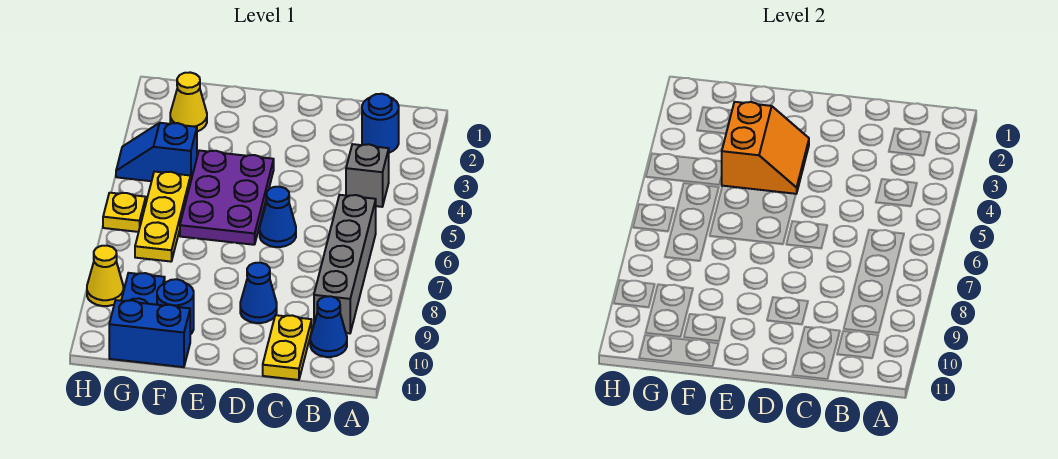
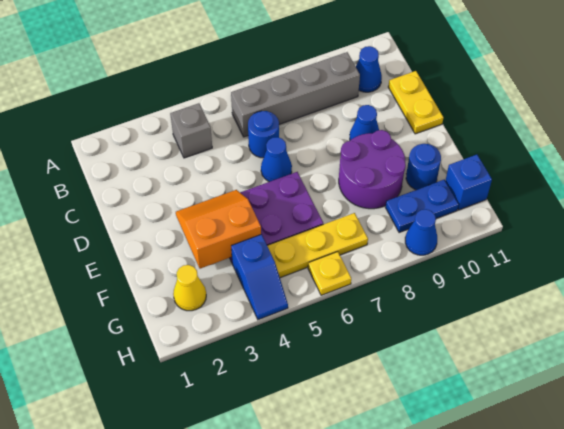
blue round brick B2 level 1 -> blue round brick C6 level 1
yellow plate C10:C11 level 1 -> yellow plate C11:D11 level 1
none -> purple round brick E8:F9 level 1
blue brick F11:G11 level 1 -> blue brick G11 level 1
yellow cone H9 level 1 -> blue cone H9 level 1

